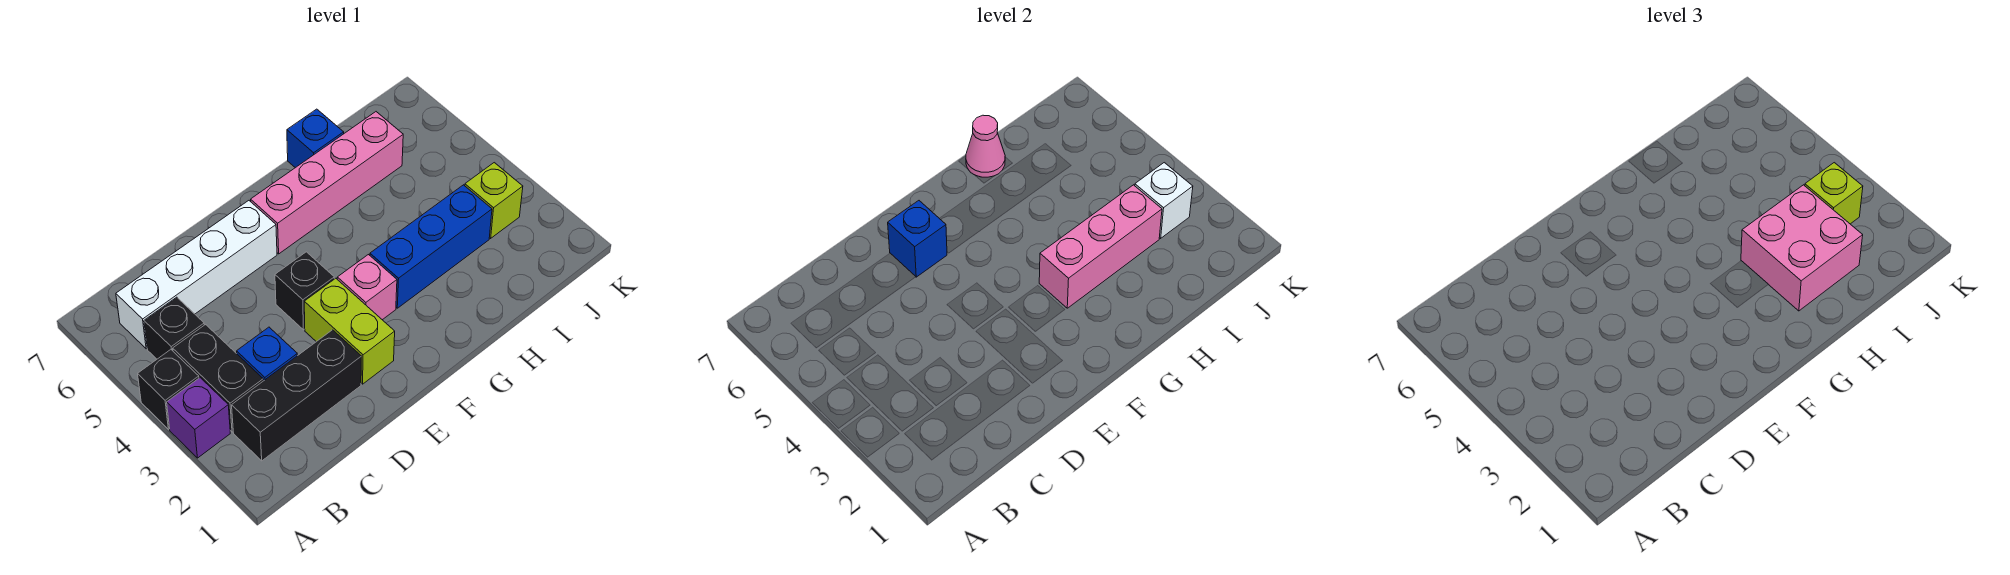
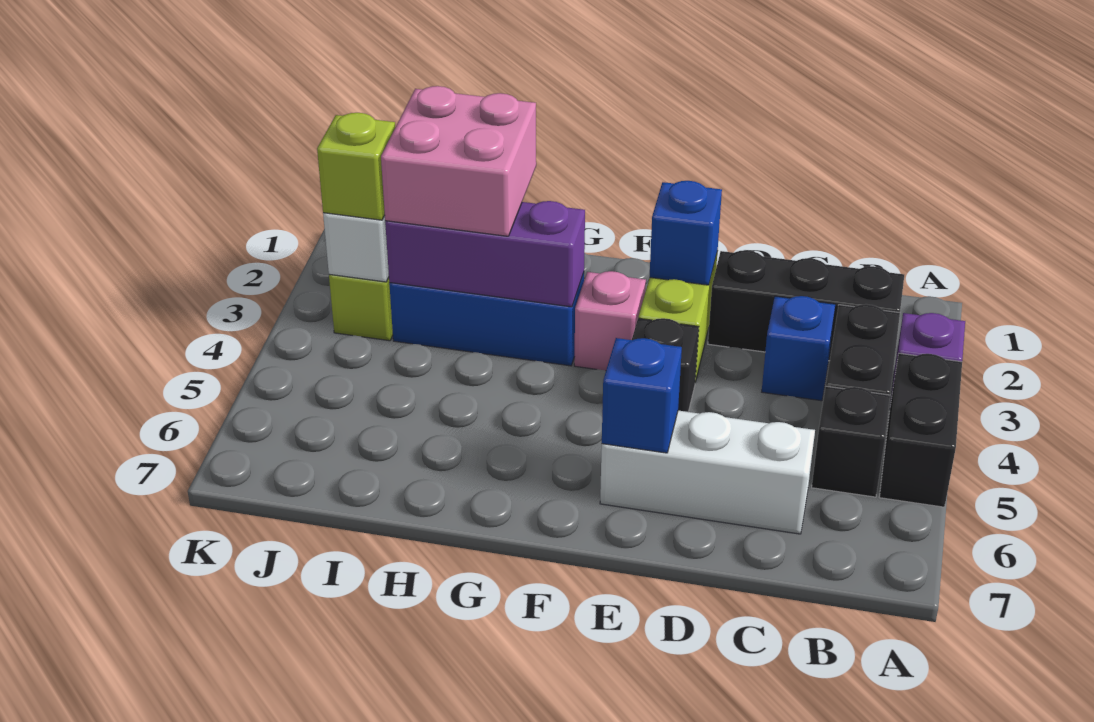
black brick A4 level 1 -> black brick A4:A5 level 1
white brick B6:E6 level 1 -> white brick C6:E6 level 1
pink brick F6:I6 level 1 -> none
pink brick G3:I3 level 2 -> purple brick G3:I3 level 2
blue brick H7 level 1 -> blue brick E2 level 2
pink cone H7 level 2 -> none

